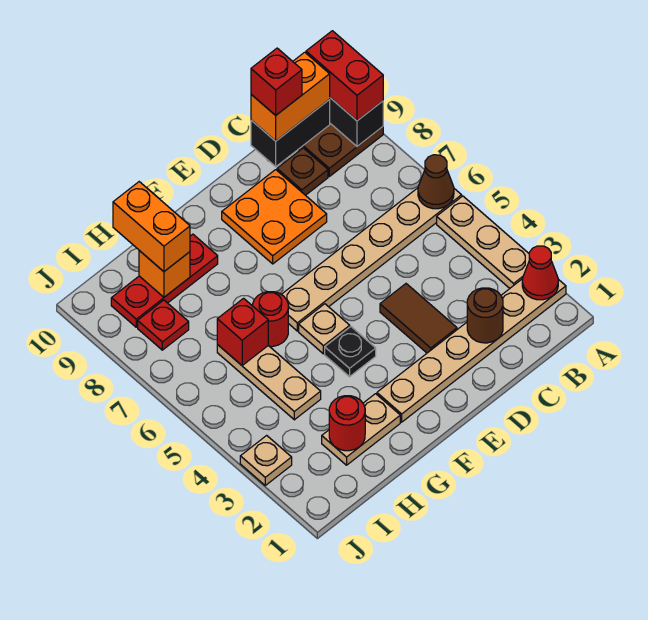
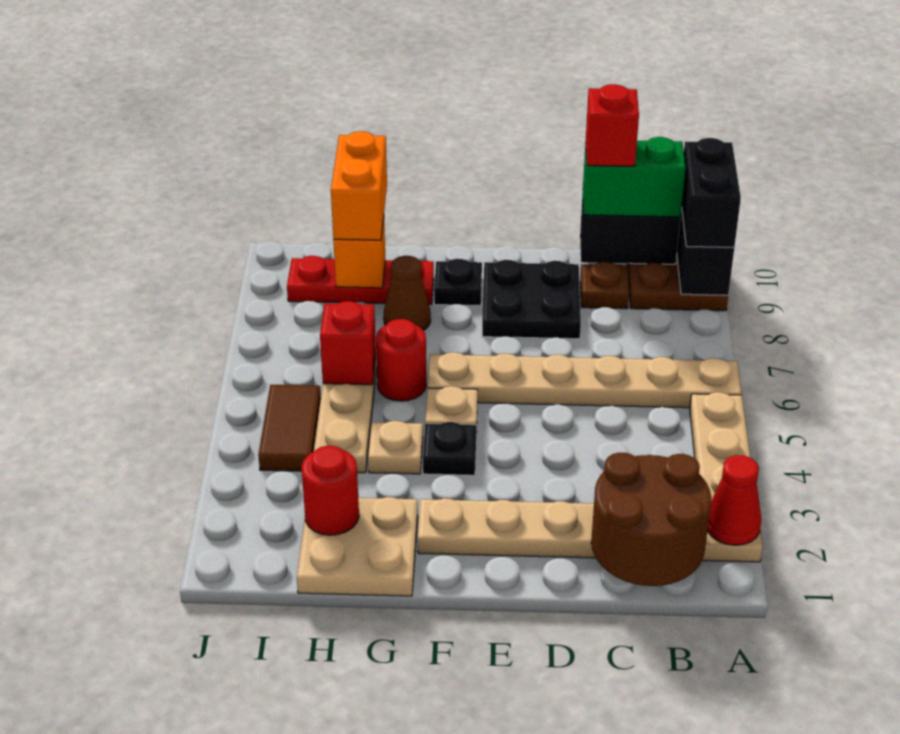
brown cone A6 level 2 -> brown cone G8 level 1
red brick A9:A10 level 3 -> black brick A9:A10 level 3
orange brick B10:C10 level 3 -> green brick B10:C10 level 3
brown round brick C2 level 2 -> brown round brick B1:C2 level 2
brown tile D3:D4 level 1 -> brown tile I4:I5 level 1
orange plate D8:E9 level 1 -> black plate D8:E9 level 1
none -> black plate F9 level 1
tan plate G2:H2 level 1 -> tan plate G1:H2 level 1
red plate I8 level 1 -> none
tan plate J3 level 1 -> tan plate G4 level 1

